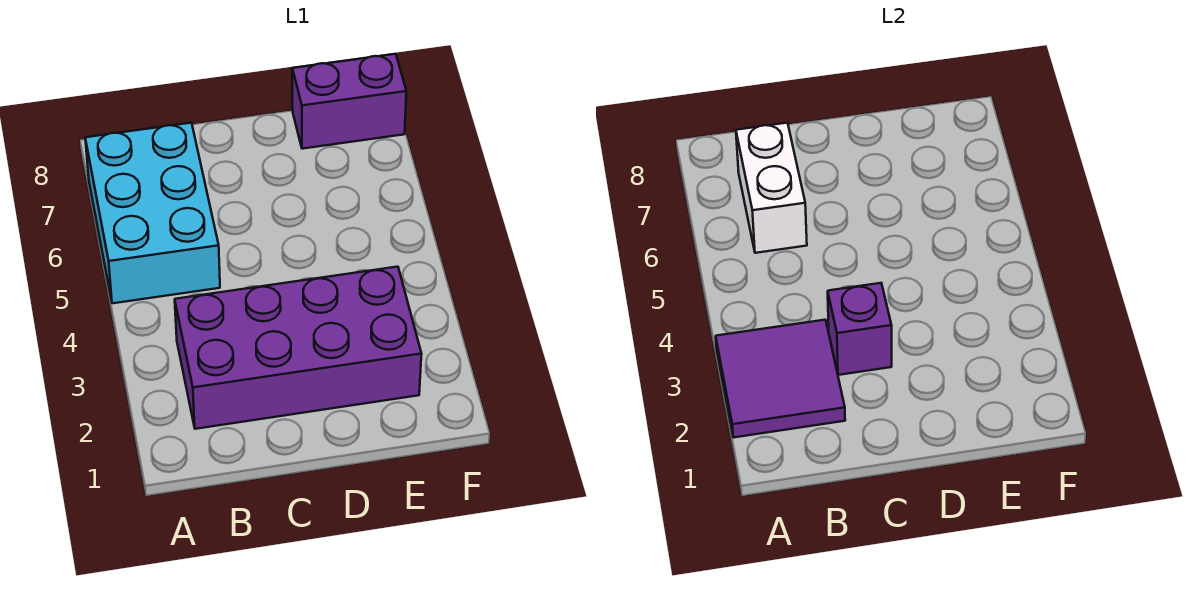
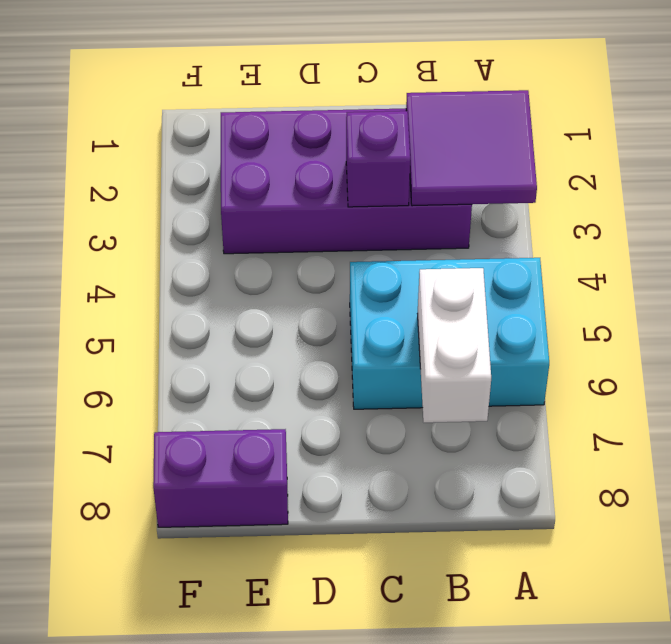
cyan brick A5:B7 level 1 -> cyan brick A5:C6 level 1

